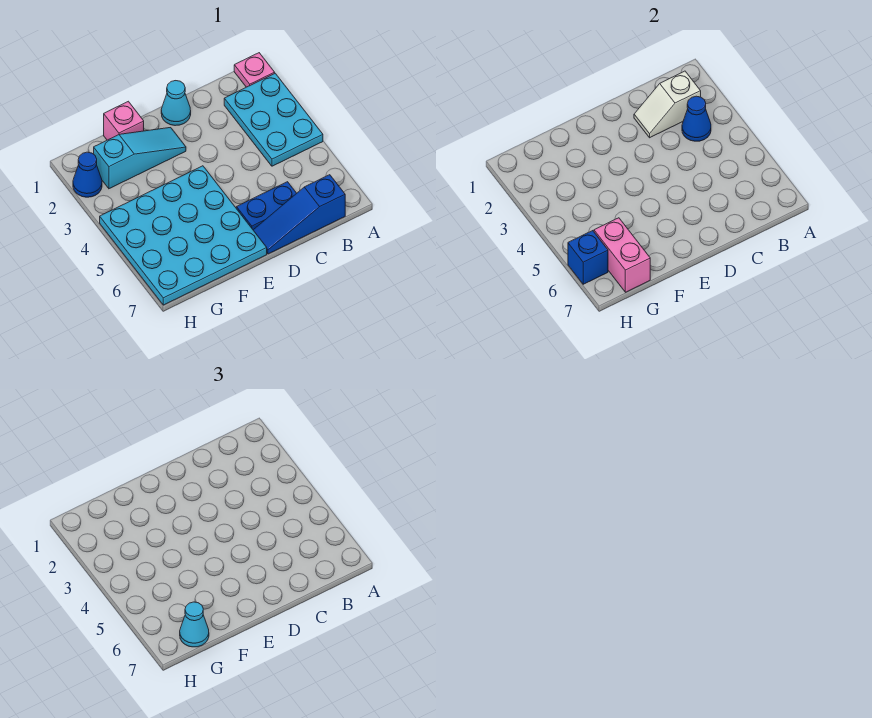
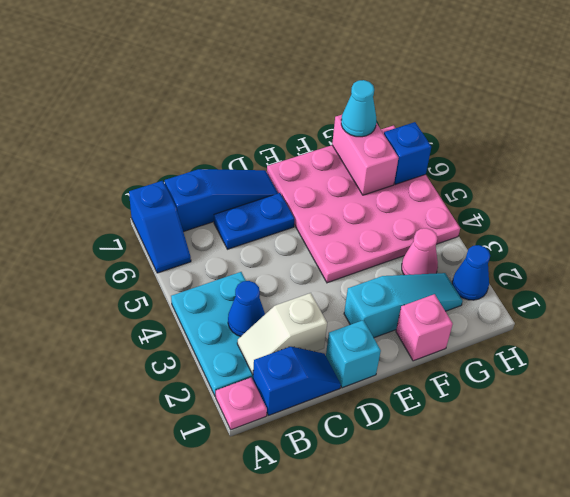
none -> blue slope A6:A7 level 1 top 7
none -> blue slope B1:C1 level 1 top B
white slope B2:C2 level 2 top B -> white slope B2:C2 level 2 top C
cyan cone D1 level 1 -> cyan brick D1 level 1
cyan slope E2:G2 level 1 top G -> cyan slope E2:G2 level 1 top E
cyan plate E4:H7 level 1 -> pink plate E4:H7 level 1
none -> pink cone G3 level 1

